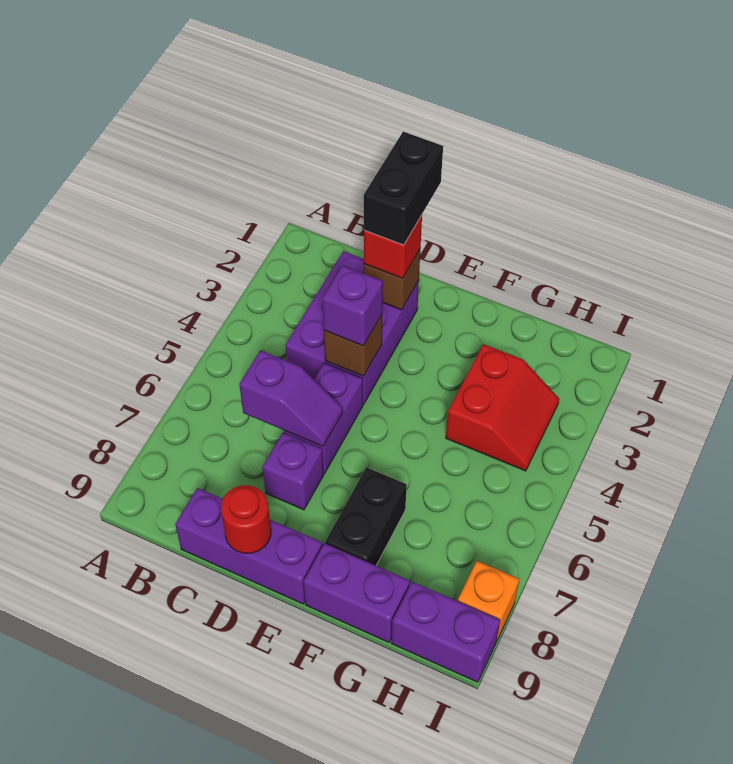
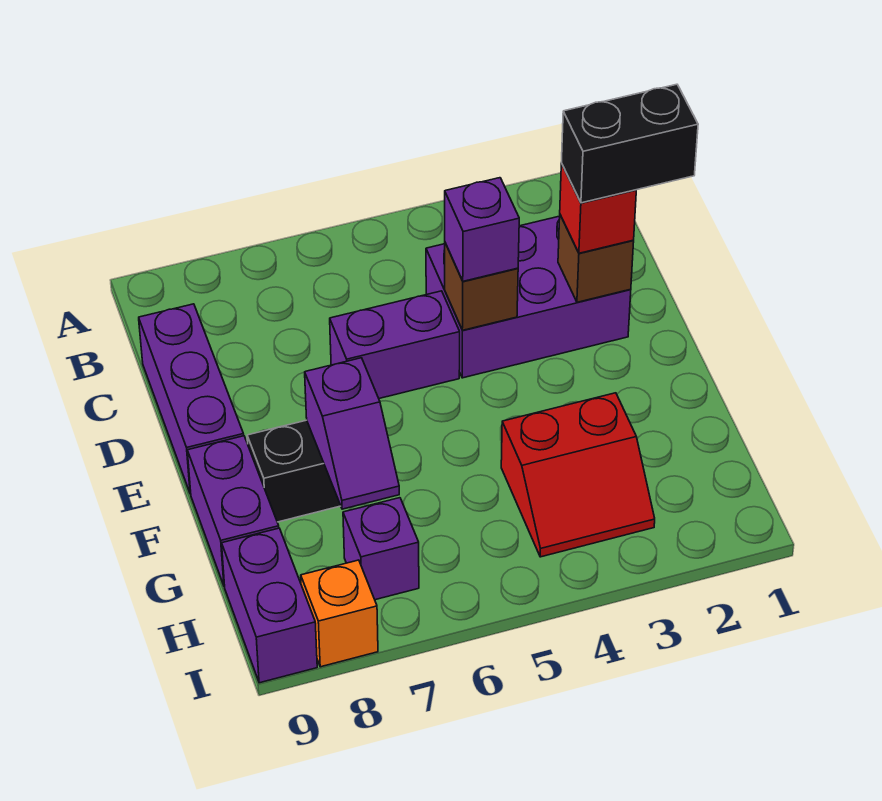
purple slope C6:D6 level 2 top C -> purple slope F7:G7 level 2 top F
purple brick D7 level 1 -> purple brick H7 level 1
red round brick D9 level 2 -> none

